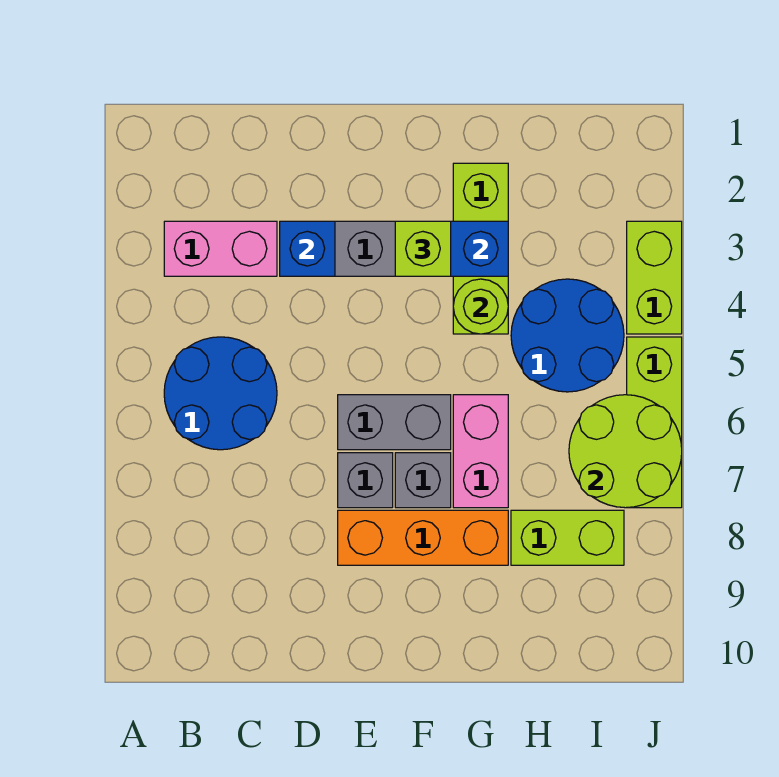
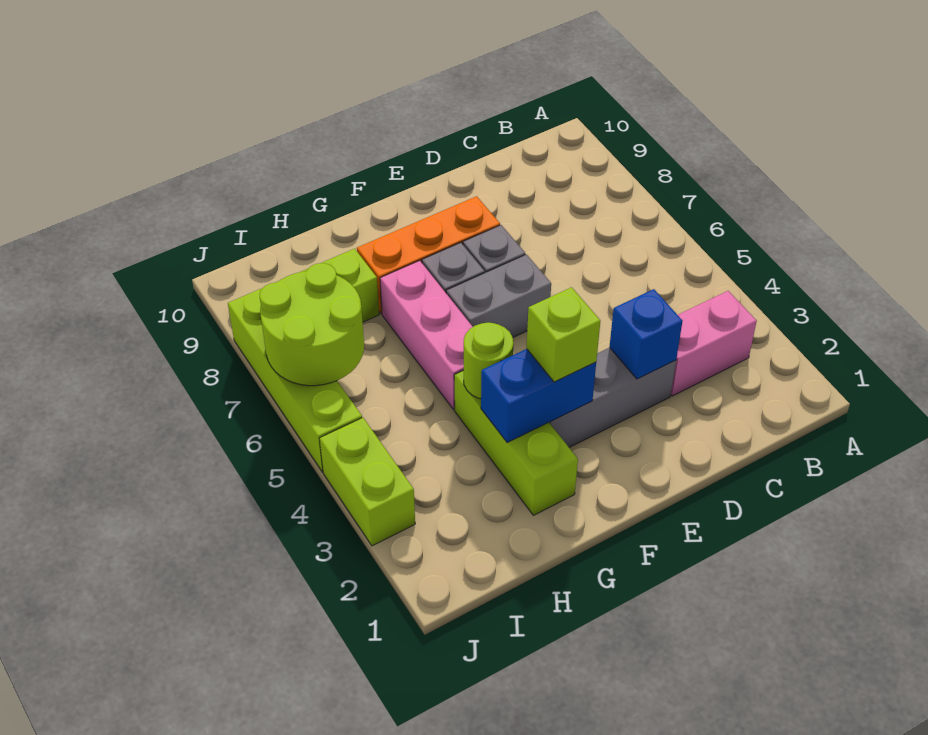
blue round brick B5:C6 level 1 -> none
pink brick G6:G7 level 1 -> pink brick G5:G7 level 1
blue round brick H4:I5 level 1 -> none
lime brick J5:J7 level 1 -> lime brick J5:J8 level 1

